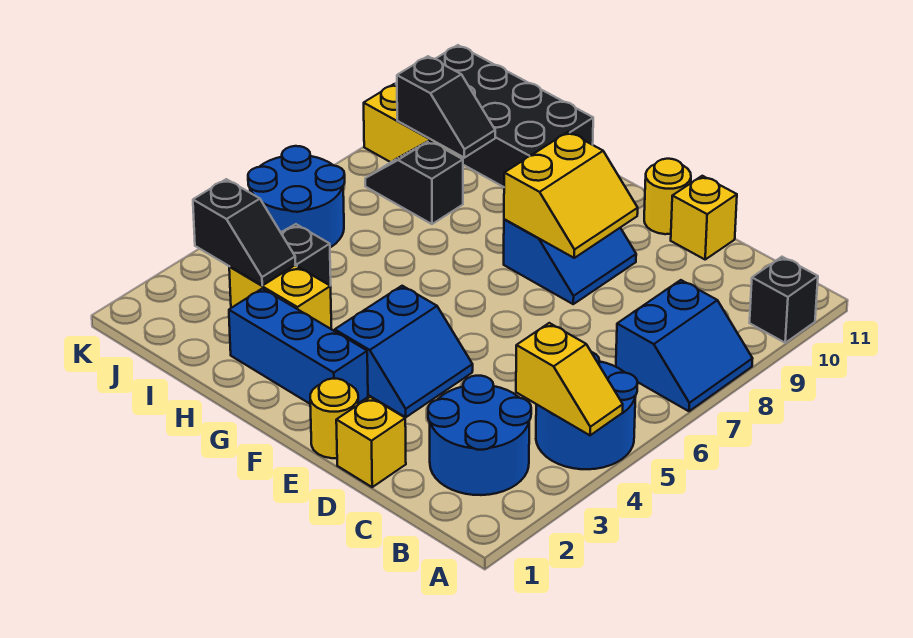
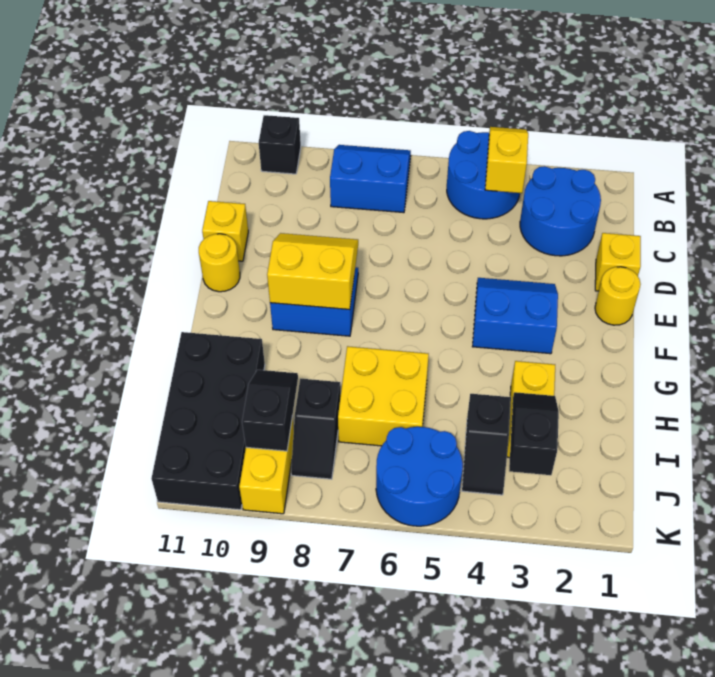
blue brick F2:H2 level 1 -> none
none -> yellow brick H6:I7 level 1

